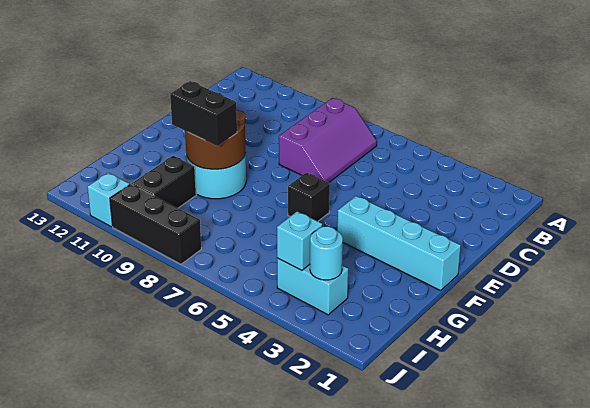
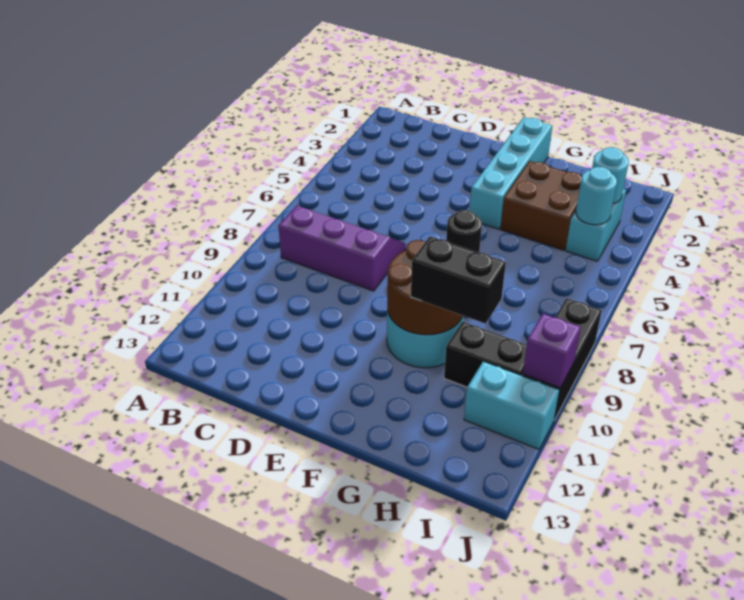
black brick F6 level 1 -> black round brick F6 level 1
none -> brown brick G3:H4 level 1
black brick G9:G10 level 3 -> black brick G10:H10 level 3
cyan brick I4 level 2 -> cyan round brick I4 level 2
none -> purple brick J10 level 2
cyan brick J11 level 1 -> cyan brick I11:J11 level 1

